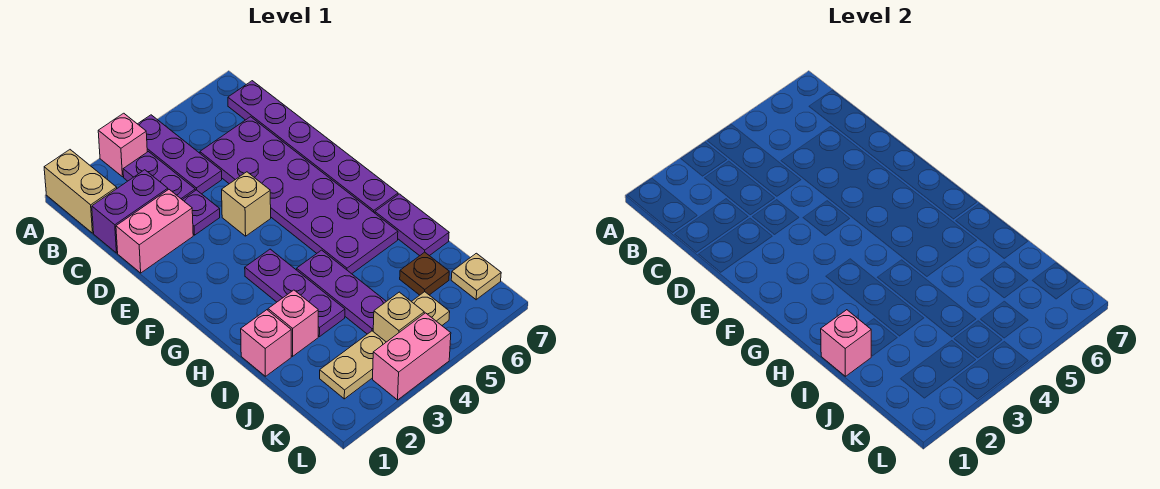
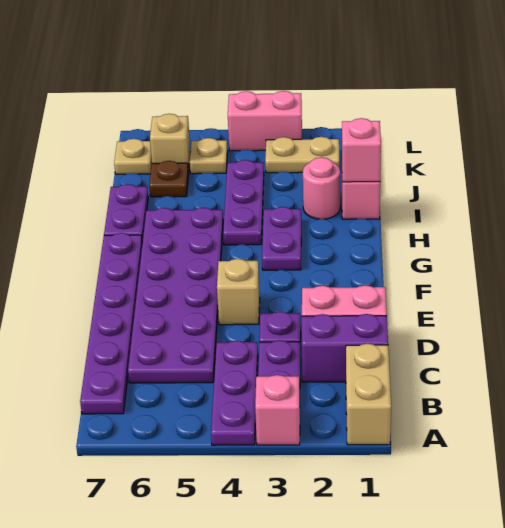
purple plate G3:I3 level 1 -> purple plate G3:H3 level 1
pink brick I2 level 1 -> pink round brick I2 level 1
tan brick K4 level 1 -> tan brick K6 level 1

